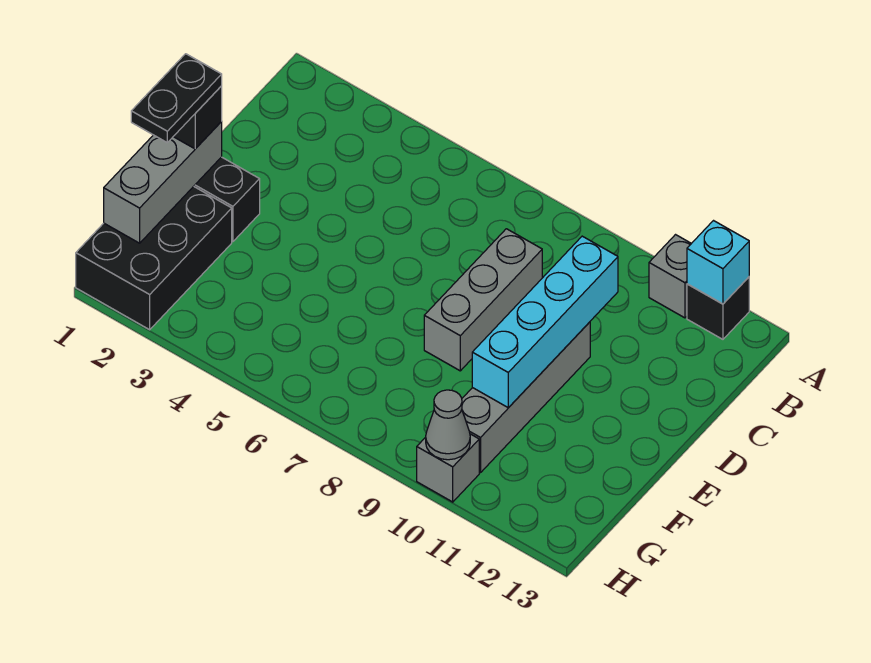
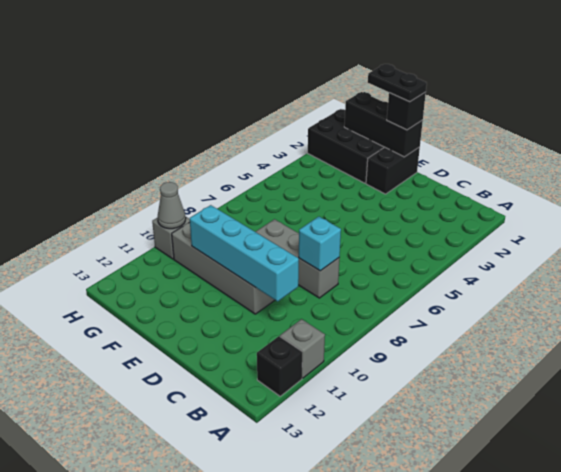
cyan brick A12 level 2 -> cyan brick C8 level 2
grey brick E1:G1 level 2 -> black brick E1:G1 level 2

